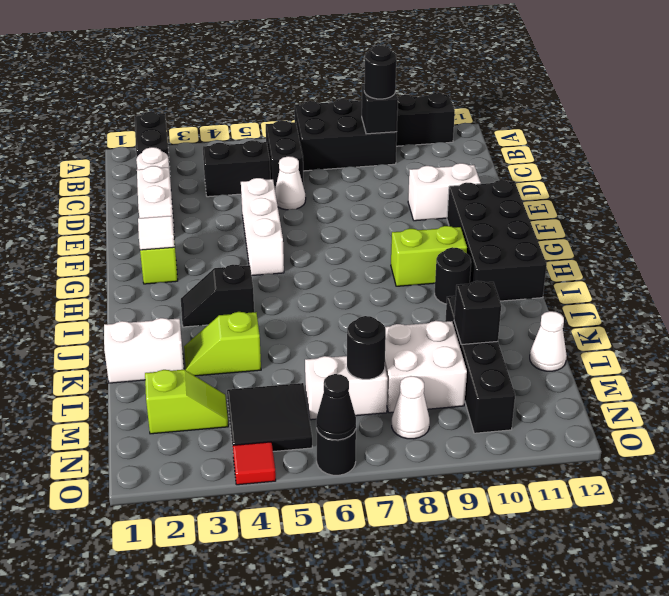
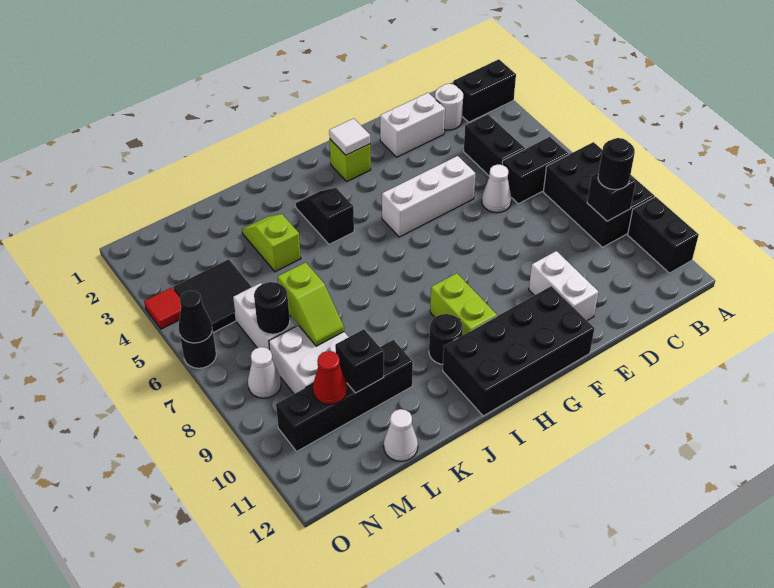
white brick K1:K2 level 1 -> none
lime slope M2:M3 level 1 top 2 -> lime slope L7:L8 level 2 top 7
none -> red cone M10 level 2

